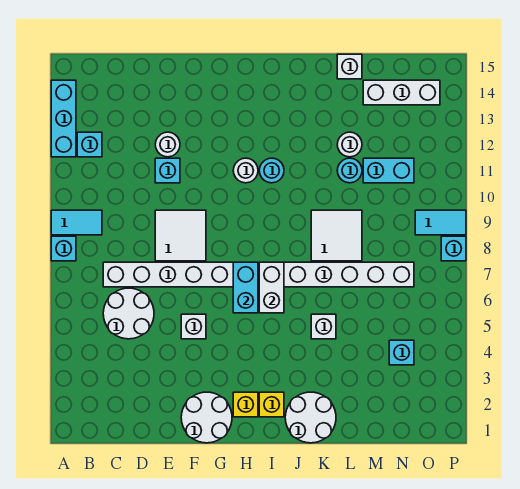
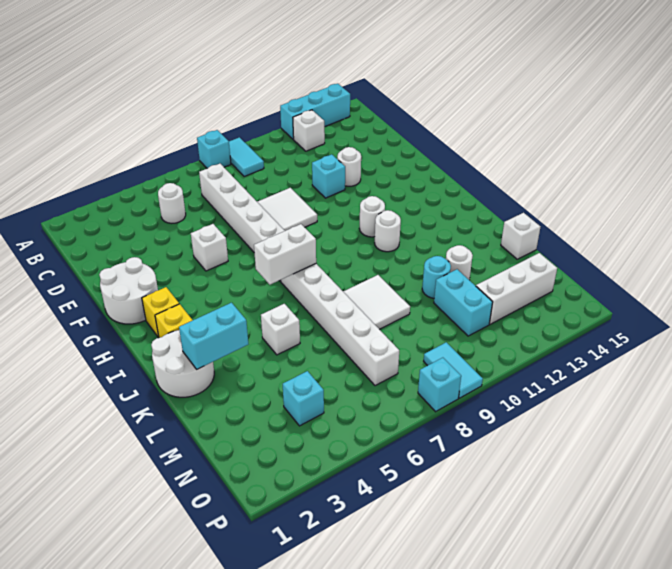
cyan brick B12 level 1 -> white brick B12 level 1
white round brick C5:D6 level 1 -> white round brick C5 level 1
cyan brick H6:H7 level 2 -> cyan brick K2:K3 level 2
cyan round brick I11 level 1 -> white round brick I11 level 1
white brick M14:O14 level 1 -> white brick N12:N14 level 1

